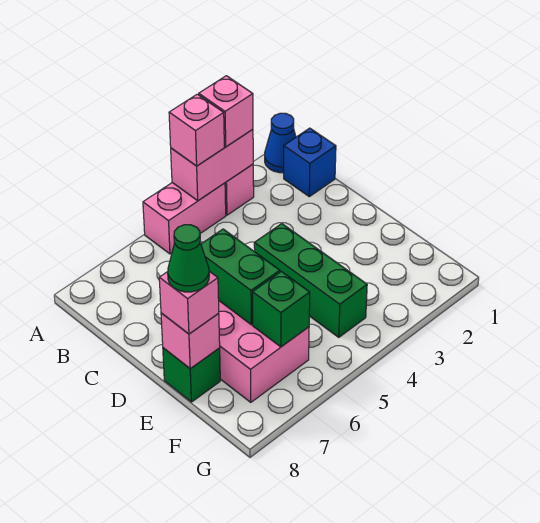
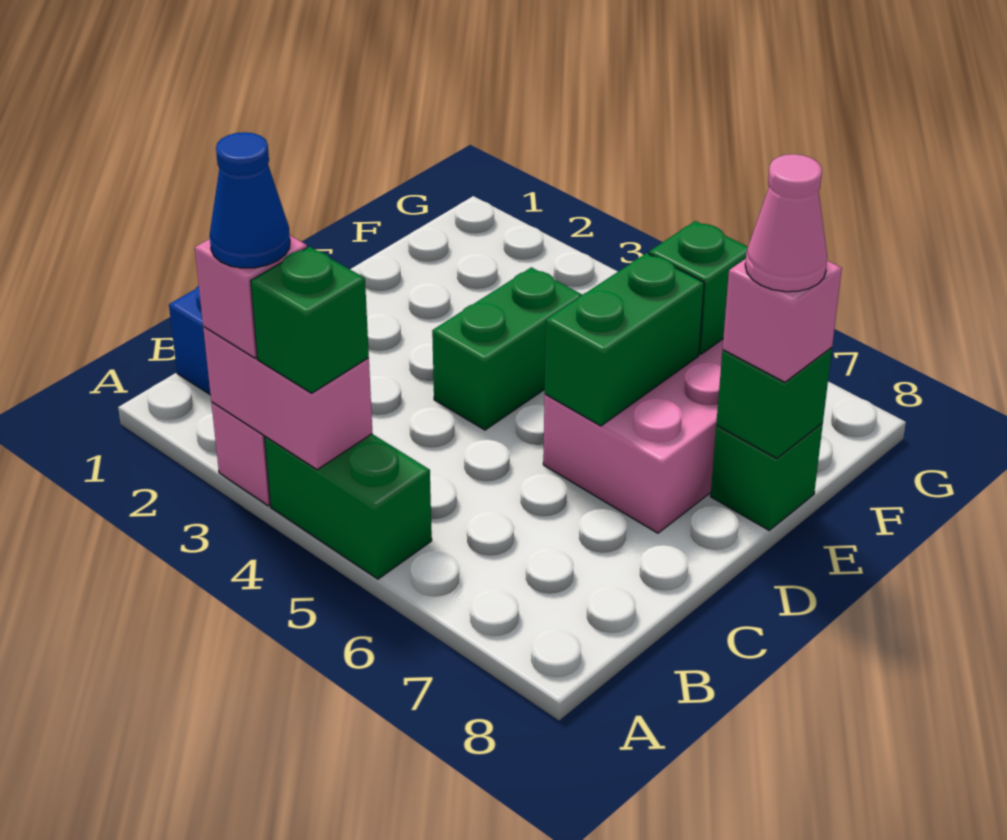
blue cone A1 level 1 -> blue cone A3 level 4
pink brick A4:A5 level 1 -> green brick A4:A5 level 1
pink brick A4 level 3 -> green brick A4 level 3
green brick D4:F4 level 1 -> green brick D4:E4 level 1
pink brick E8 level 2 -> green brick E8 level 2
green cone E8 level 4 -> pink cone E8 level 4

